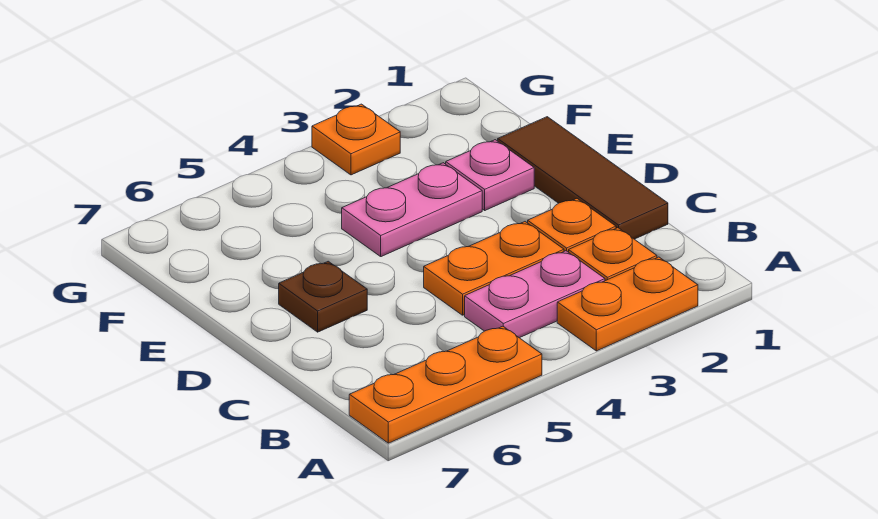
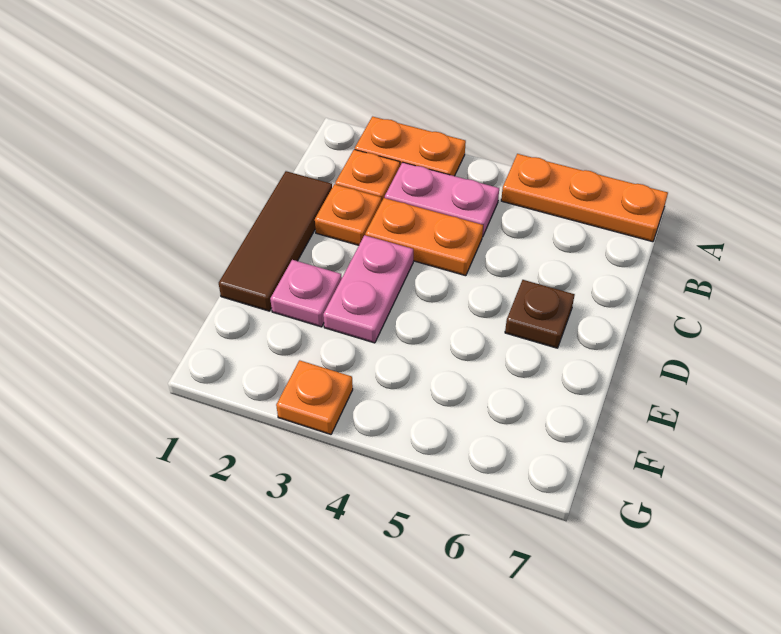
pink plate E3:E4 level 1 -> pink plate D3:E3 level 1

